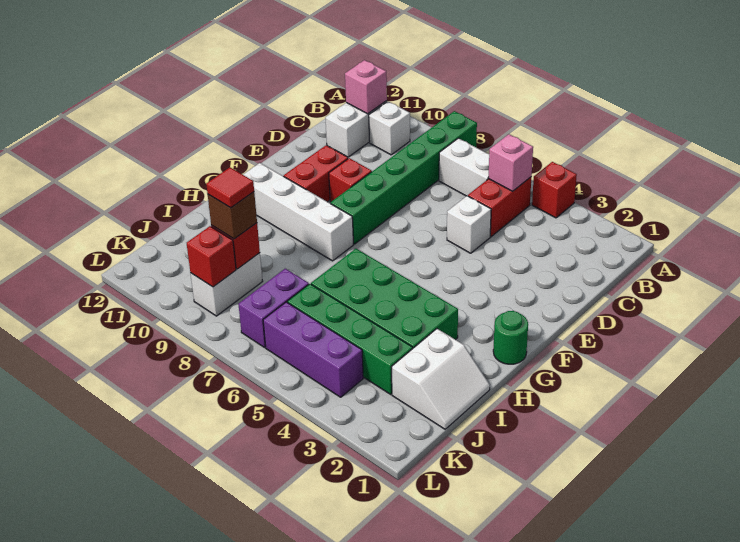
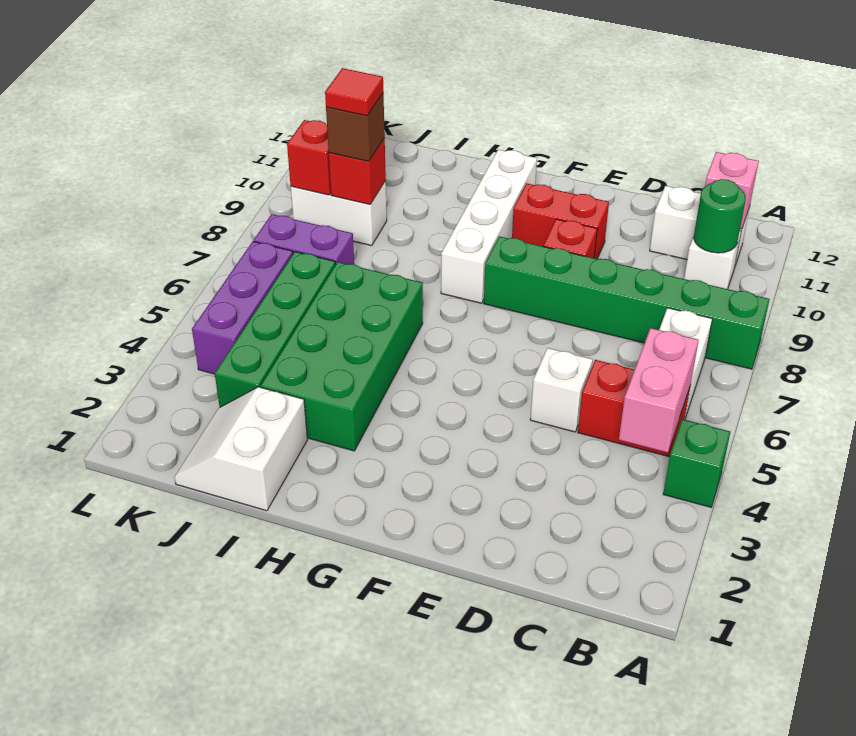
red brick A4 level 1 -> green brick A4 level 1
pink brick B5 level 2 -> pink brick B4:B5 level 2
green round brick G1 level 1 -> green round brick B10 level 2
white slope I1:J2 level 1 top 2 -> white slope I1:J2 level 1 top I

